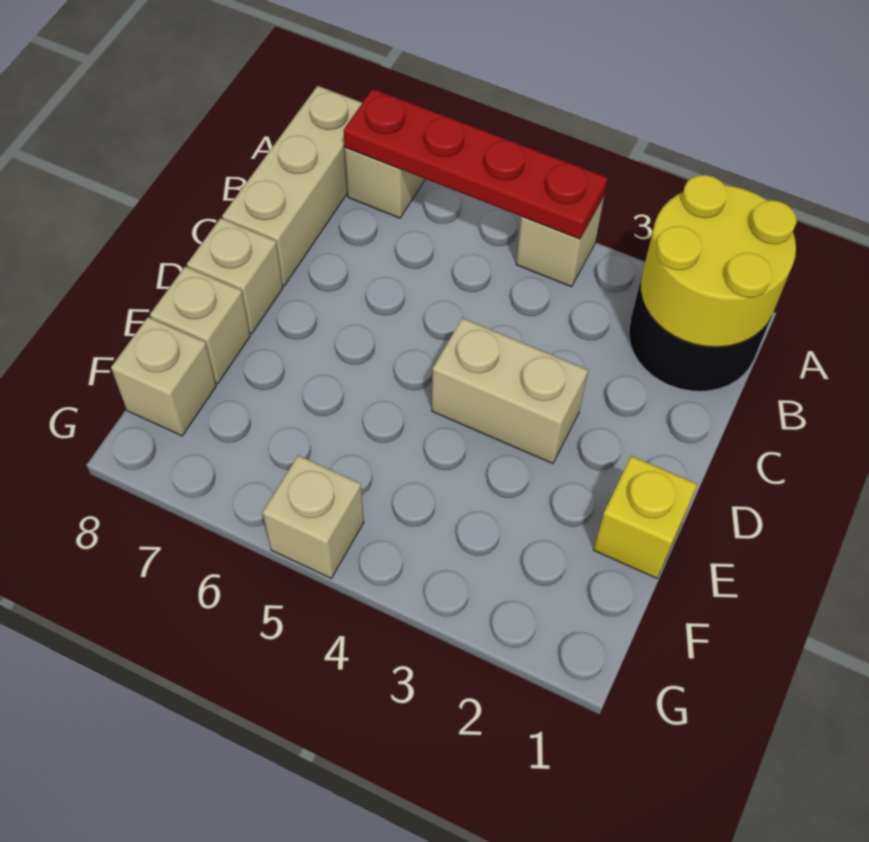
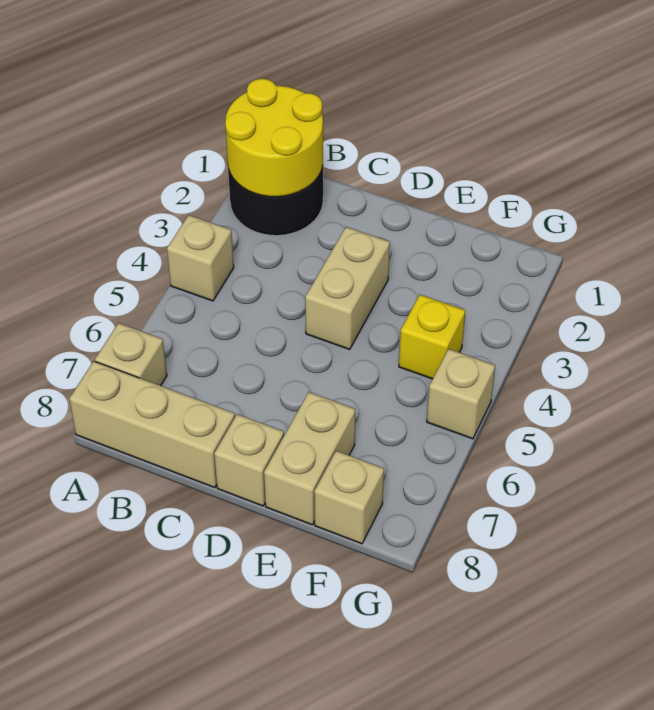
red plate A4:A7 level 2 -> none
yellow brick E1 level 1 -> yellow brick F4 level 1
tan brick E8 level 1 -> tan brick E7:E8 level 1

